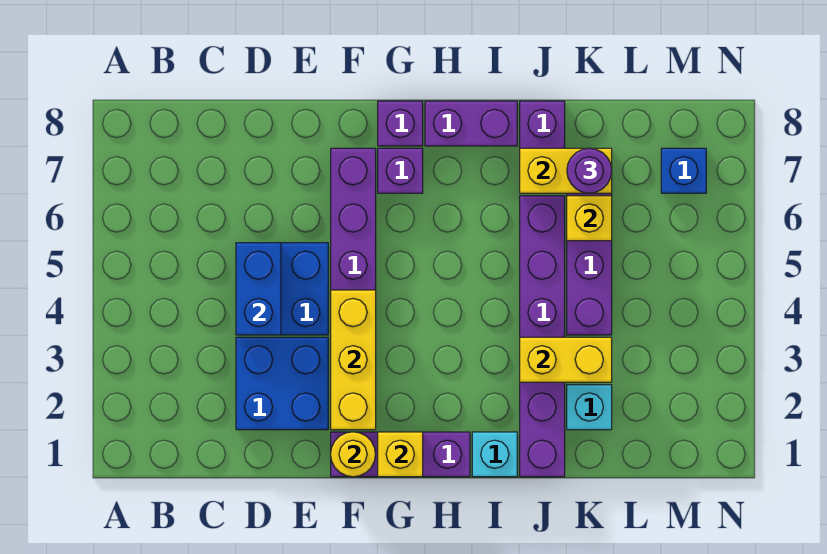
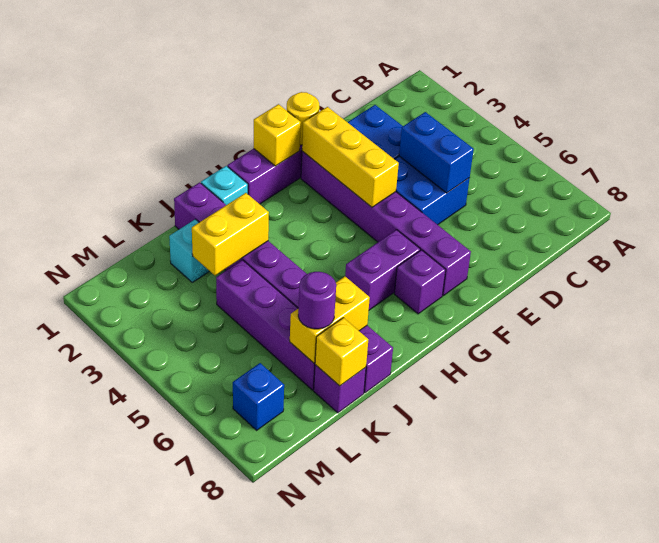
purple brick G8 level 1 -> purple brick K8 level 1
purple brick H8:I8 level 1 -> purple brick G6:H6 level 1
yellow brick K6 level 2 -> yellow brick K8 level 2

